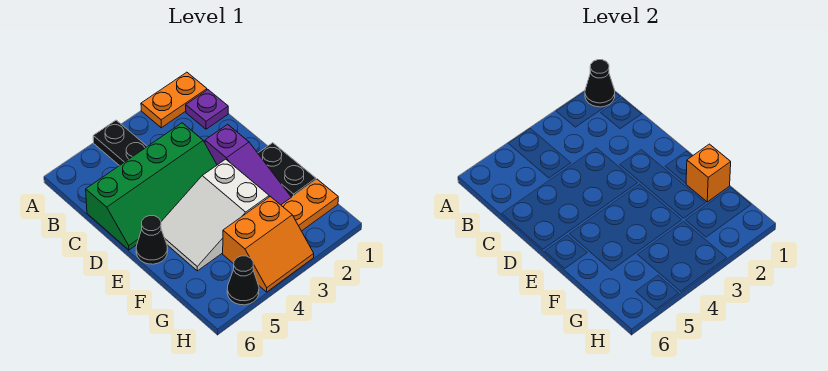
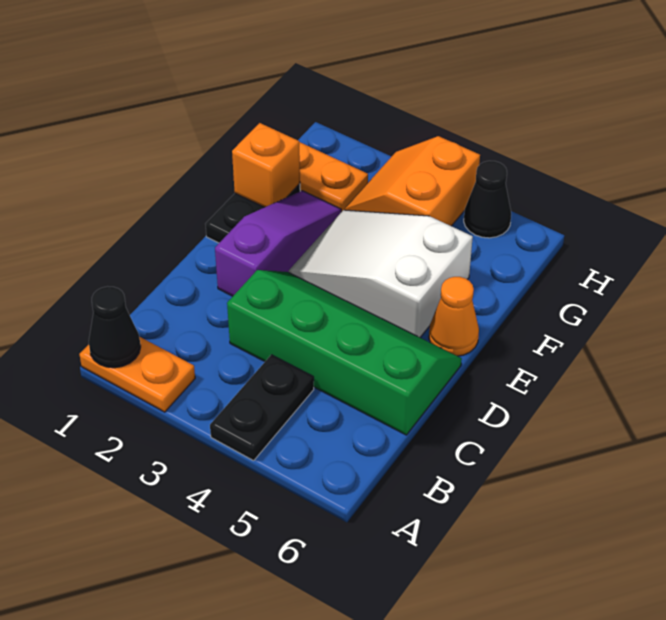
purple plate B1 level 1 -> none
white slope E3:F5 level 1 top 3 -> white slope E3:F5 level 1 top 5
black cone E6 level 1 -> orange cone E6 level 1
orange slope G3:H4 level 1 top G -> orange slope G3:H4 level 1 top 4

